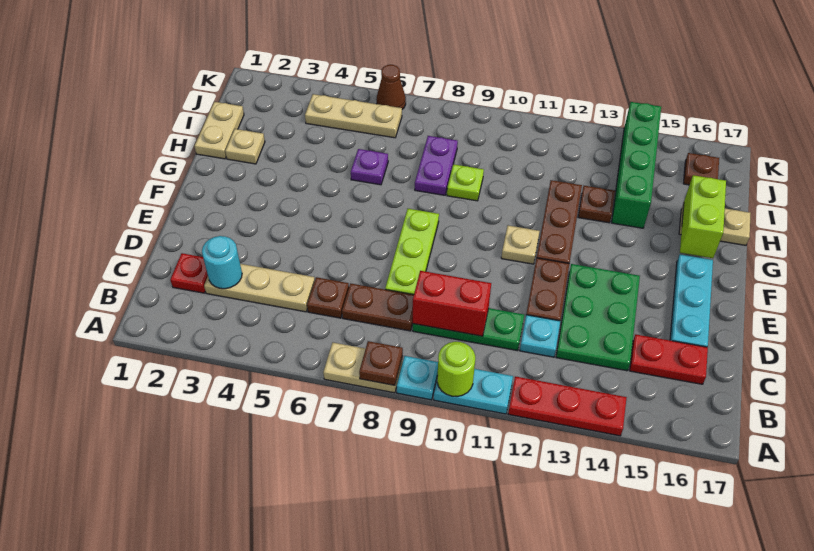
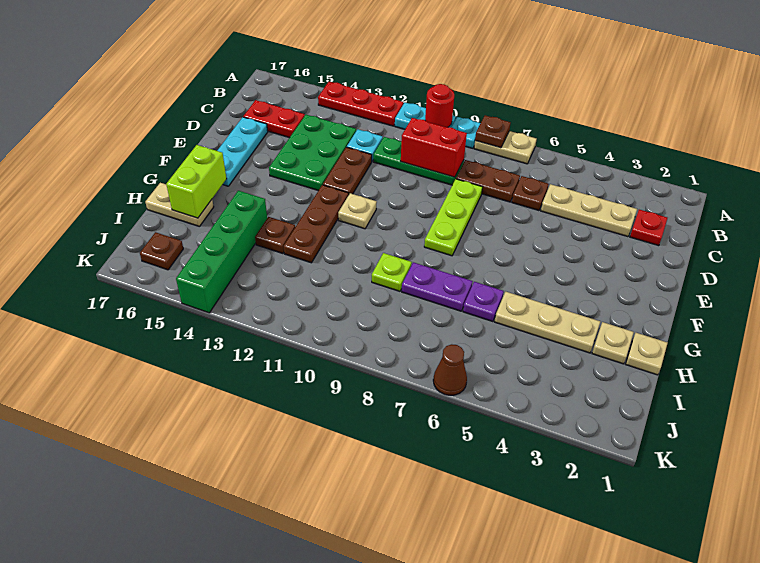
lime round brick A10 level 2 -> red round brick A10 level 2
cyan round brick C3 level 2 -> none
tan plate H1:I1 level 1 -> tan plate H1 level 1
purple plate H8:I8 level 1 -> purple plate H7:H8 level 1
tan plate J4:J6 level 1 -> tan plate H3:H5 level 1

